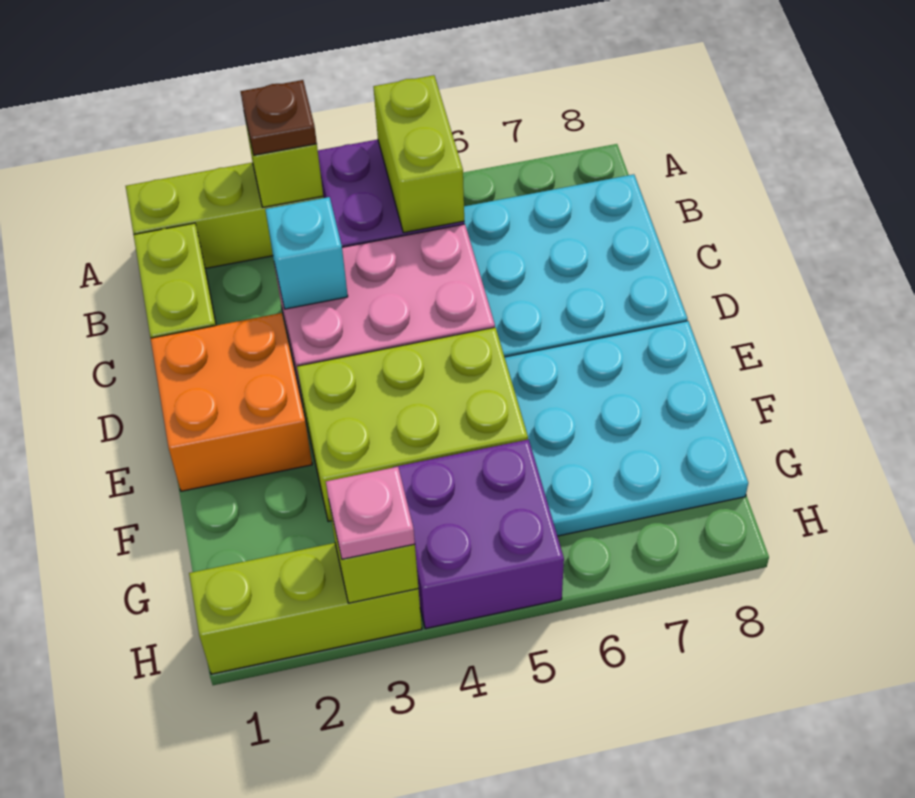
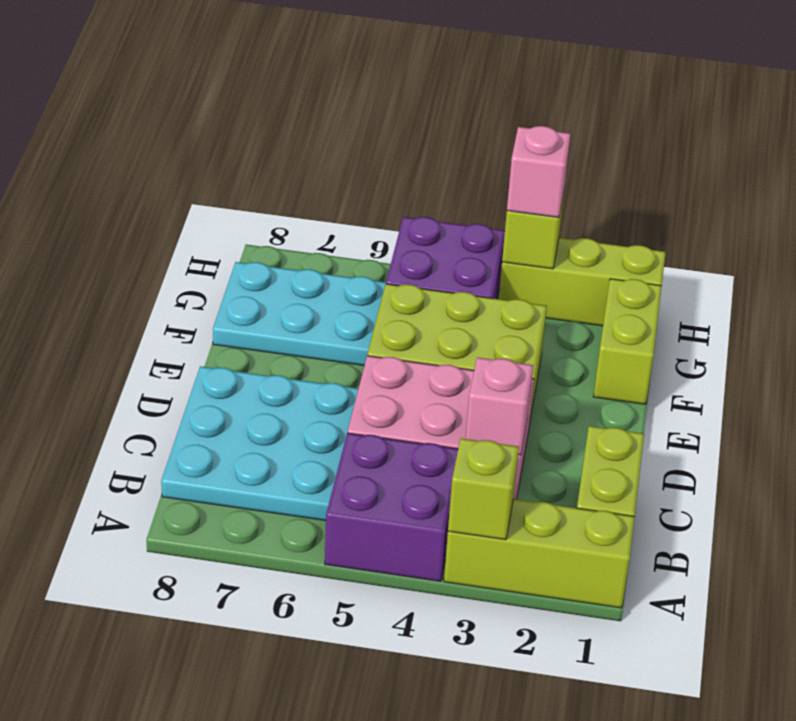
brown plate A3 level 3 -> none
lime brick A5:B5 level 2 -> lime brick F1:G1 level 1
cyan brick C3 level 2 -> pink brick C3 level 2
orange brick D1:E2 level 1 -> none
cyan plate E6:G8 level 1 -> cyan plate F6:G8 level 1
pink plate H3 level 3 -> pink brick H3 level 3

